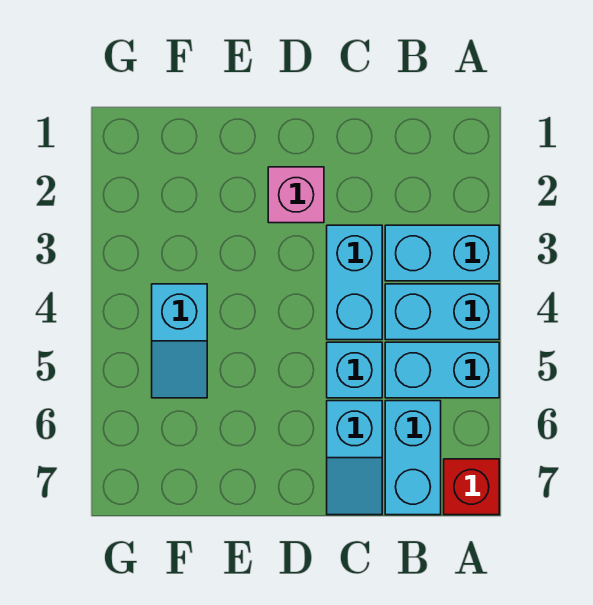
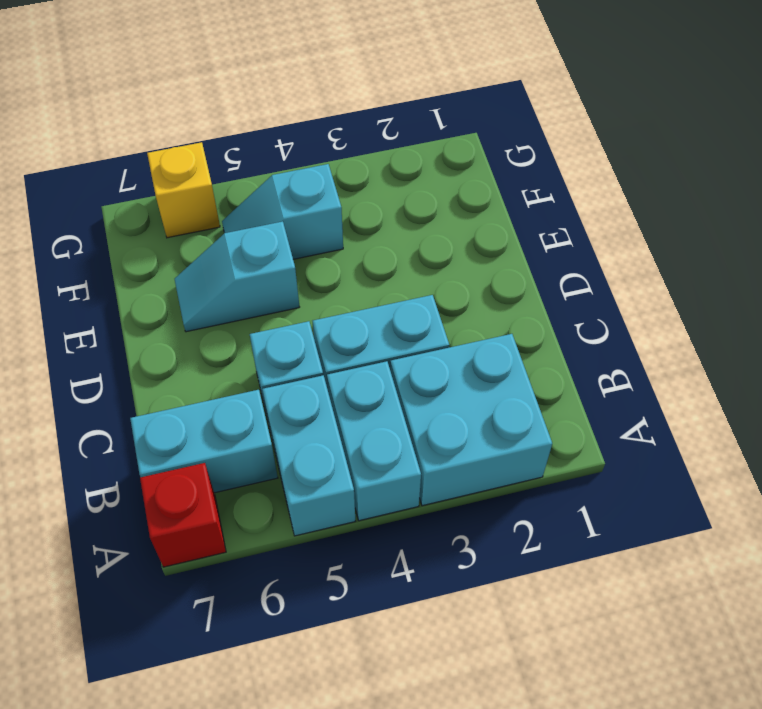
cyan brick A3:B3 level 1 -> cyan brick A2:B3 level 1
cyan slope C6:C7 level 1 top 6 -> cyan slope E5:E6 level 1 top 5
pink brick D2 level 1 -> none
none -> yellow brick G6 level 1

